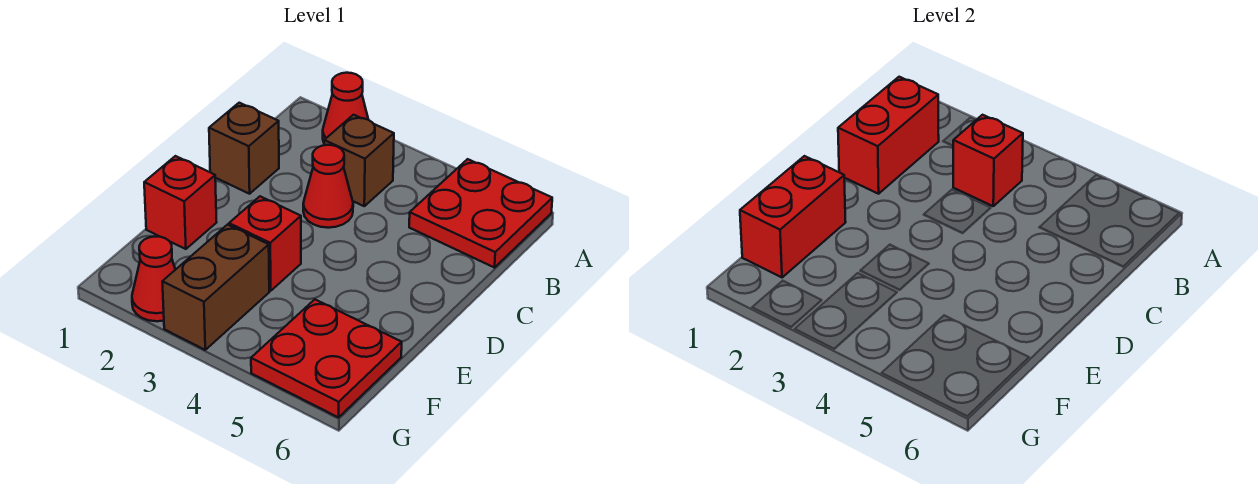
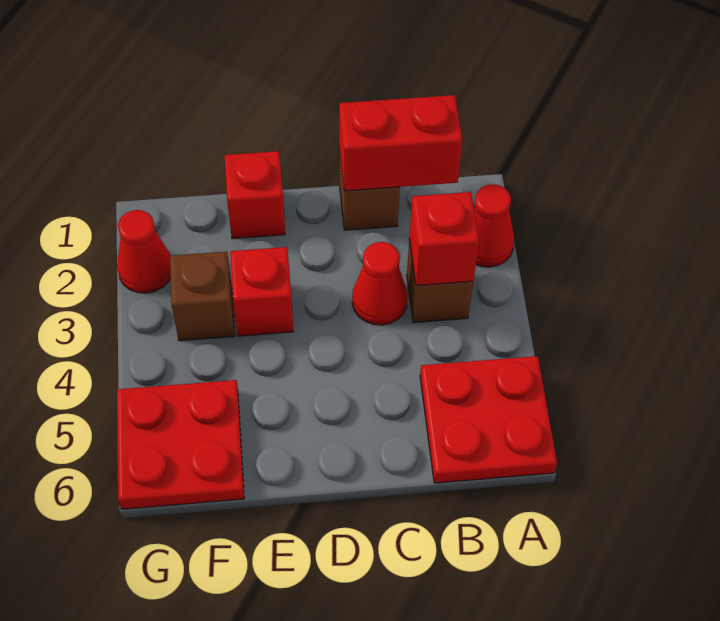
red brick E1:F1 level 2 -> none
brown brick F3:G3 level 1 -> brown brick F3 level 1

